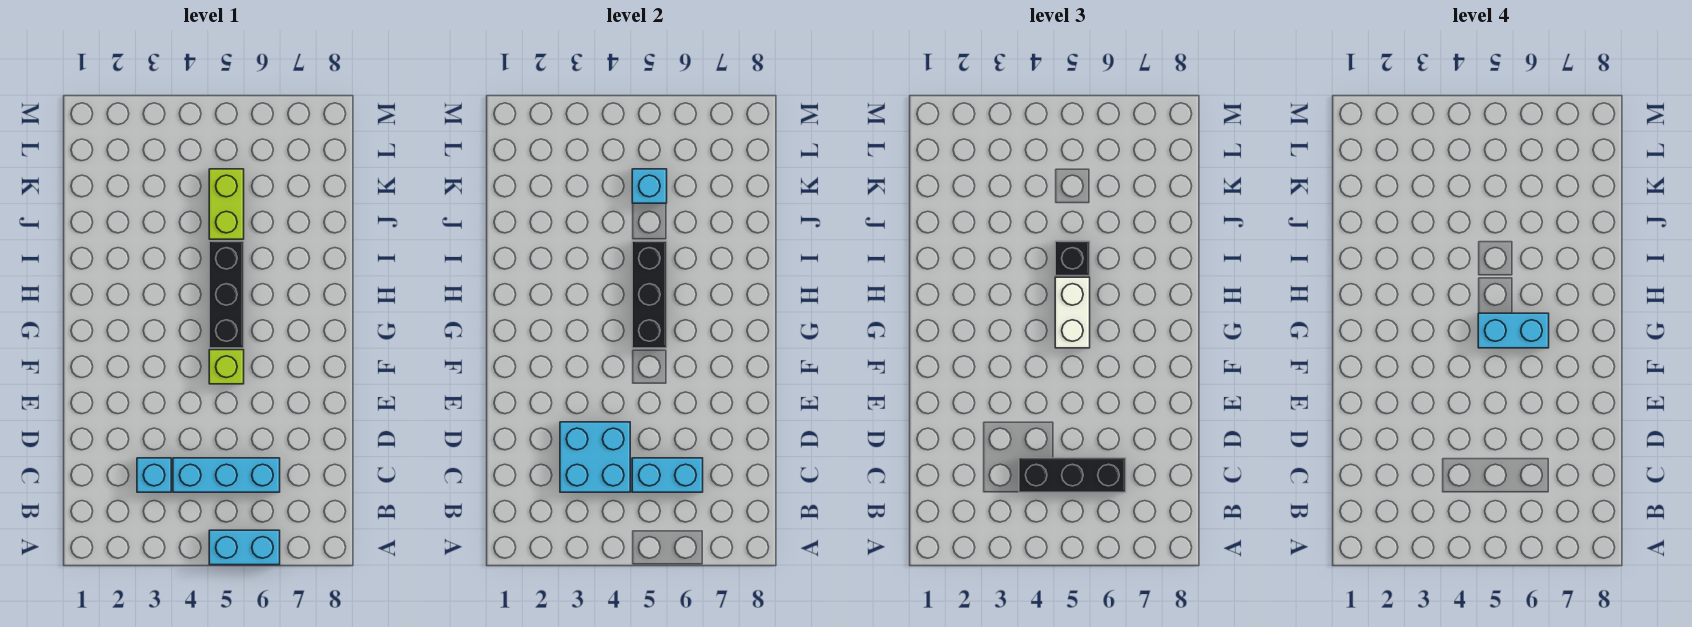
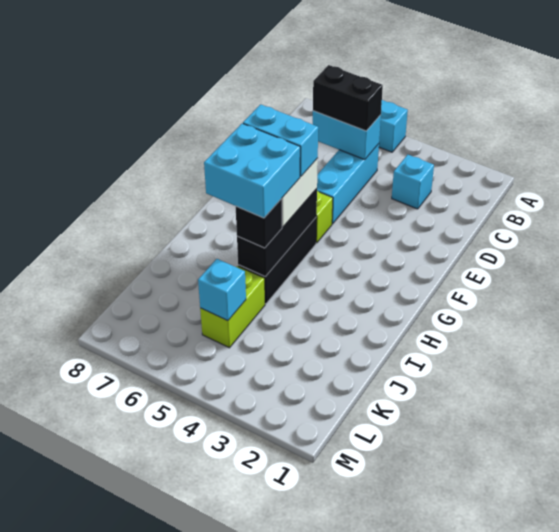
cyan brick C3:D4 level 2 -> cyan brick H5:I6 level 4
cyan brick C4:C6 level 1 -> cyan brick C5:E5 level 1
black brick C4:C6 level 3 -> black brick C5:C6 level 3

